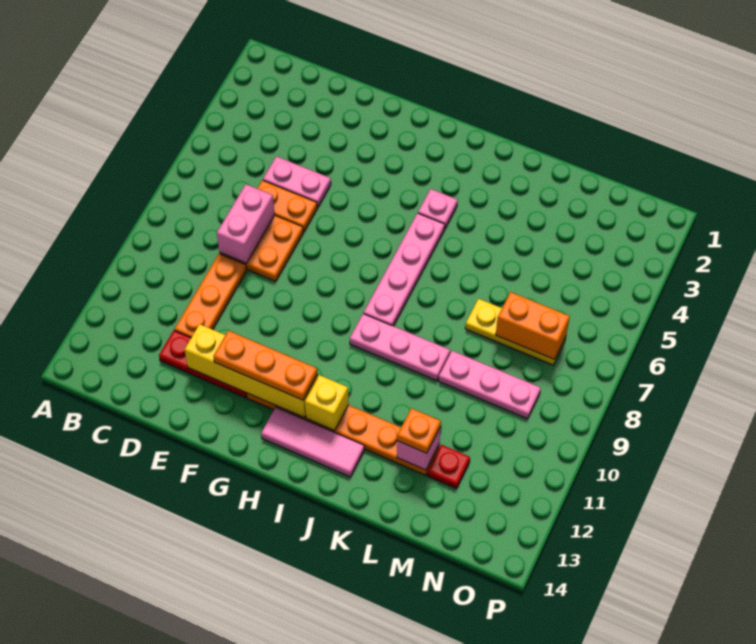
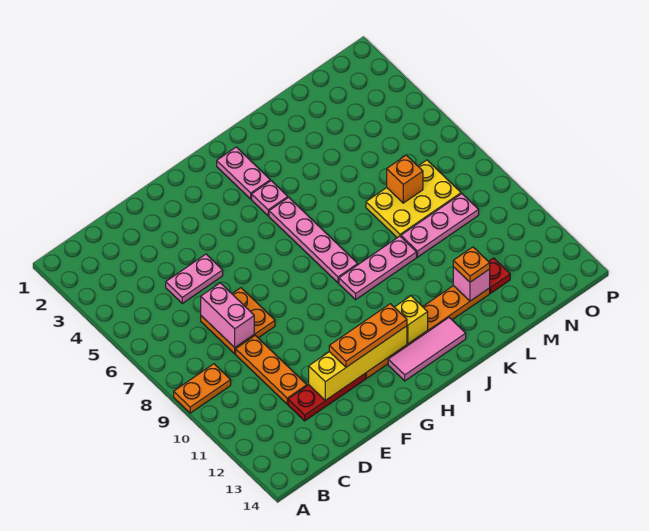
orange plate D6:E6 level 1 -> orange plate A9:B9 level 1
none -> pink plate I2:I3 level 1
yellow plate L7:N7 level 1 -> yellow plate L7:N8 level 1
orange brick M7:N7 level 2 -> orange brick M7 level 2

